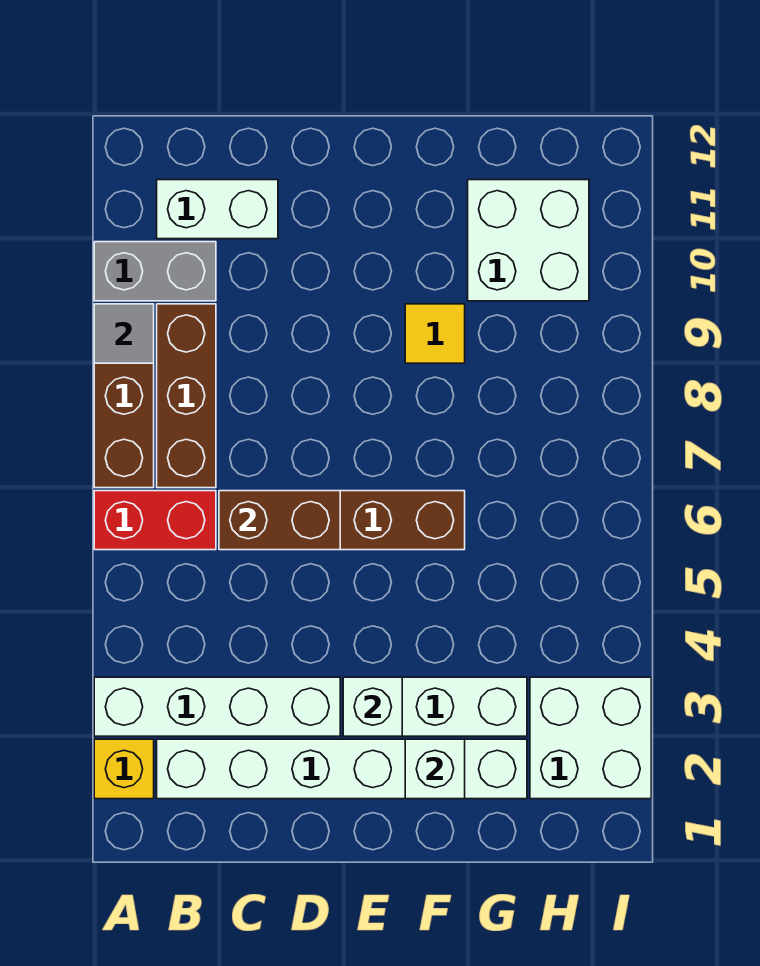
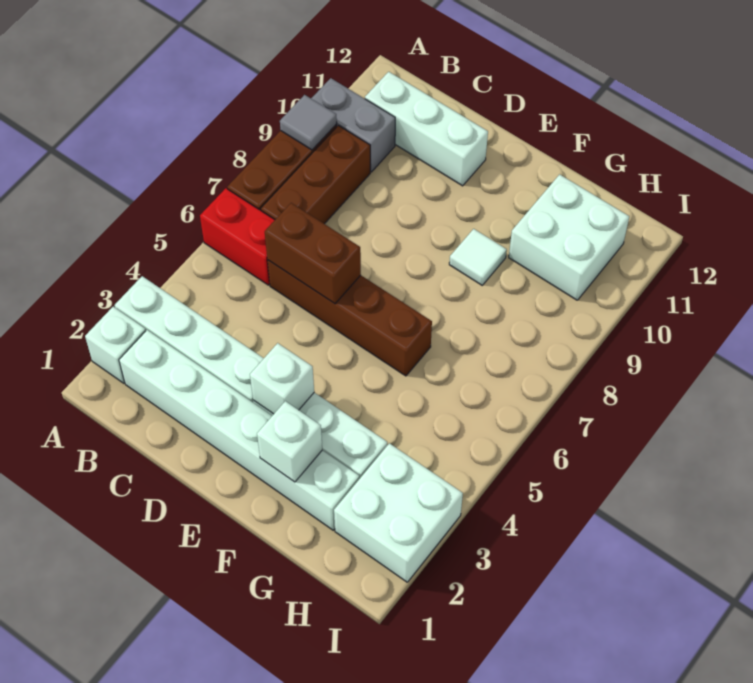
yellow brick A2 level 1 -> white brick A2 level 1
white brick B11:C11 level 1 -> white brick B11:D11 level 1
yellow tile F9 level 1 -> white tile F9 level 1

